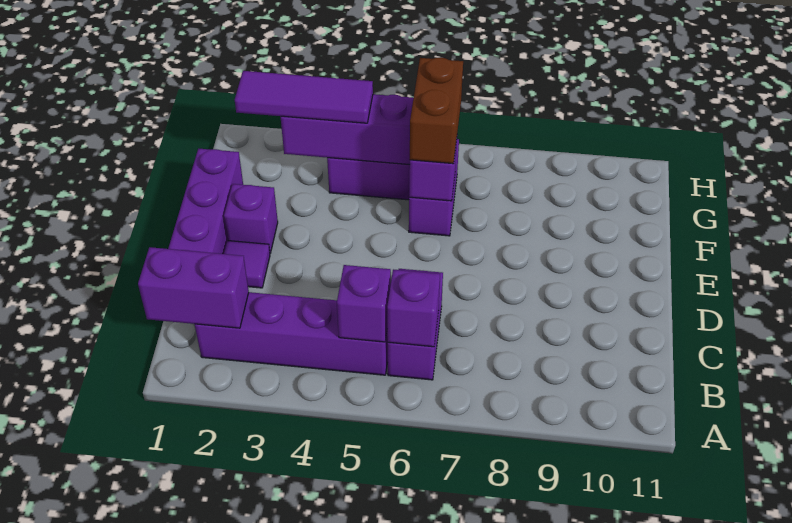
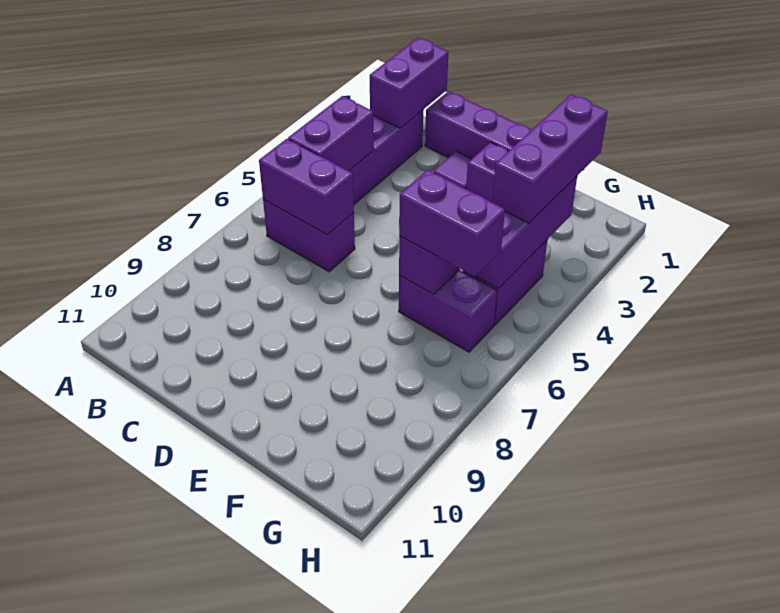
purple brick B5 level 2 -> purple brick B4:B5 level 2
purple brick B6 level 2 -> purple brick B6:C6 level 2
brown brick F6:G6 level 3 -> purple brick F6:G6 level 3
purple tile G2:G4 level 3 -> purple brick G2:G4 level 3

